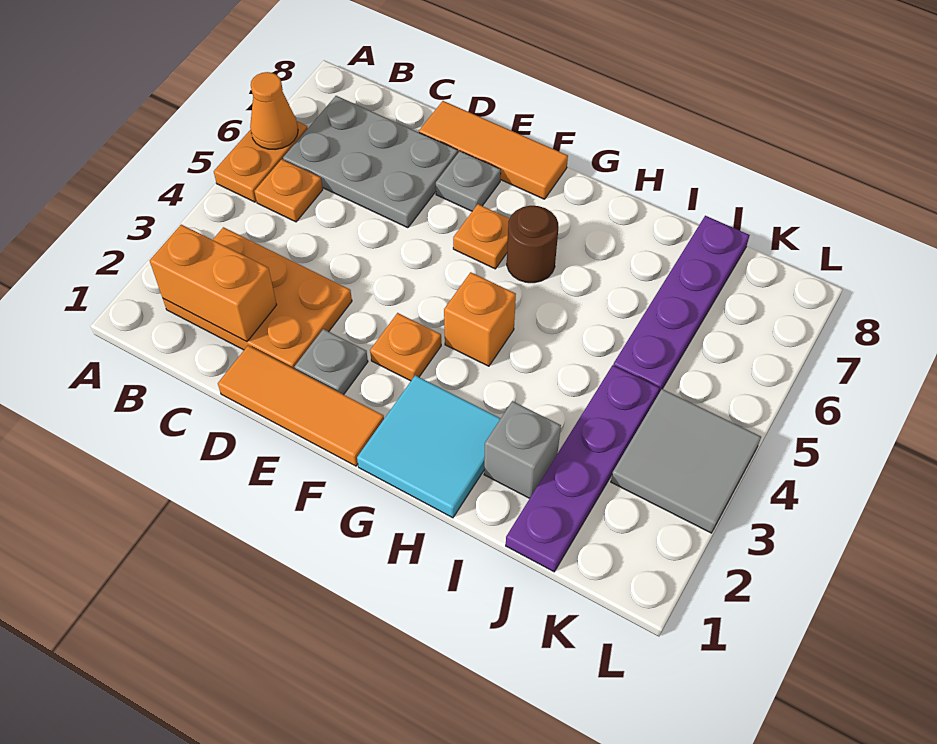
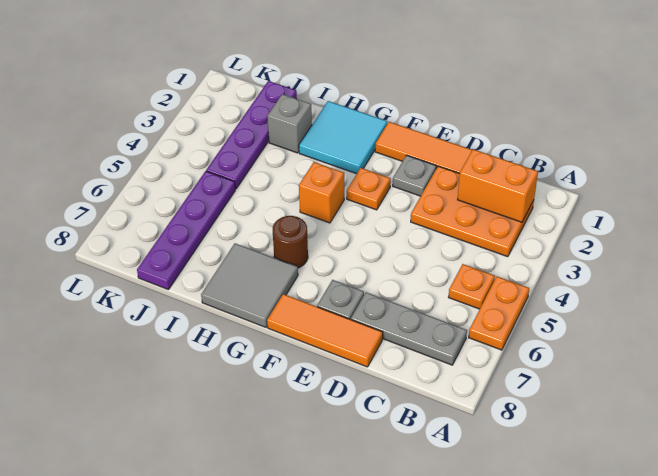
orange cone A6 level 2 -> none
grey plate B6:D7 level 1 -> grey plate B7:D7 level 1
orange plate F6 level 1 -> none
grey tile K3:L4 level 1 -> grey tile G7:H8 level 1

